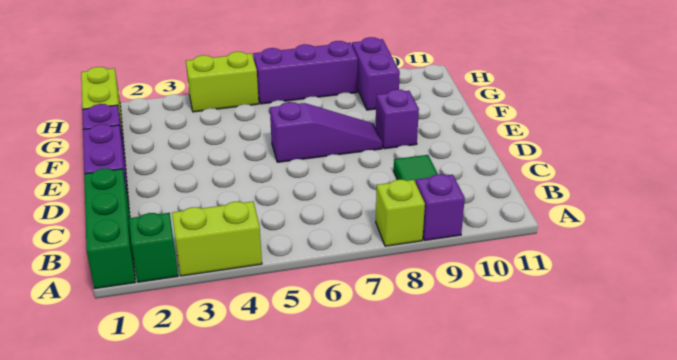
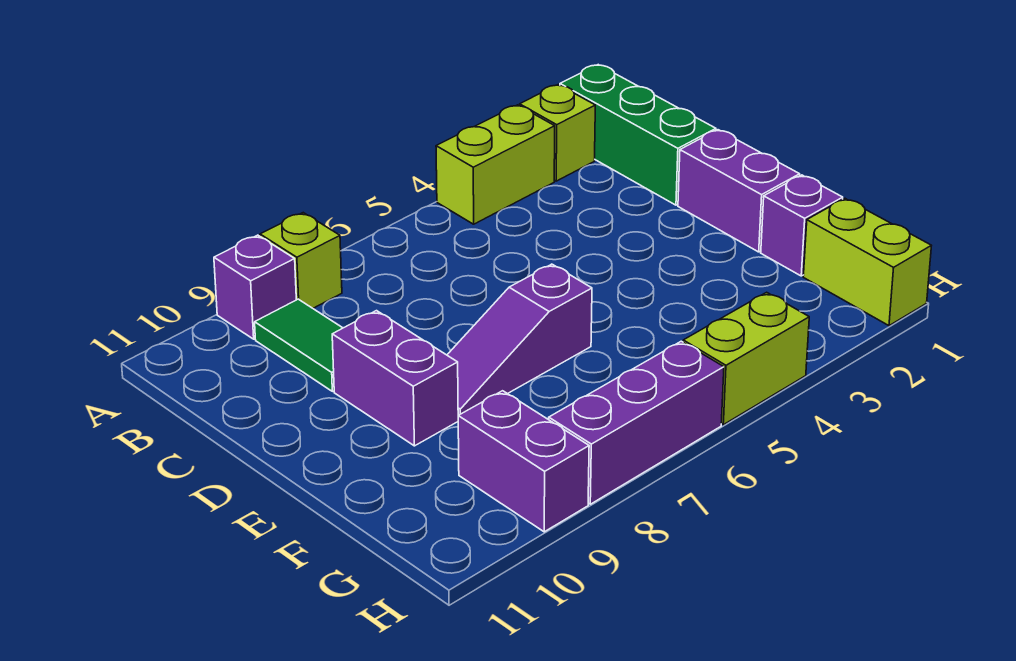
green brick A2 level 1 -> lime brick A2 level 1
purple brick E9 level 1 -> purple brick D9:E9 level 1

